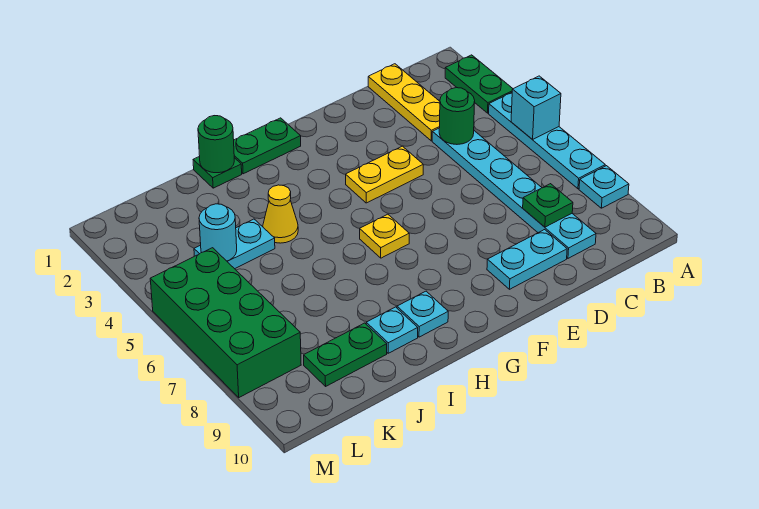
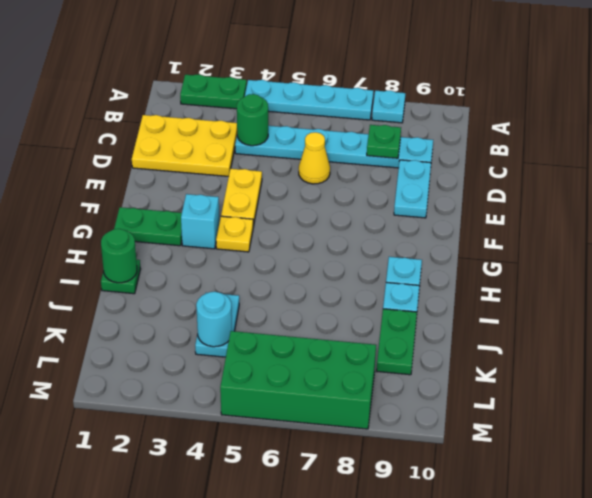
cyan brick A5 level 2 -> cyan brick G3 level 1
yellow plate C1:C3 level 1 -> yellow plate C1:D3 level 1
green plate G1:H1 level 1 -> green plate G1:G2 level 1
yellow plate G6 level 1 -> yellow plate G4 level 1
yellow cone I4 level 1 -> yellow cone D6 level 1

